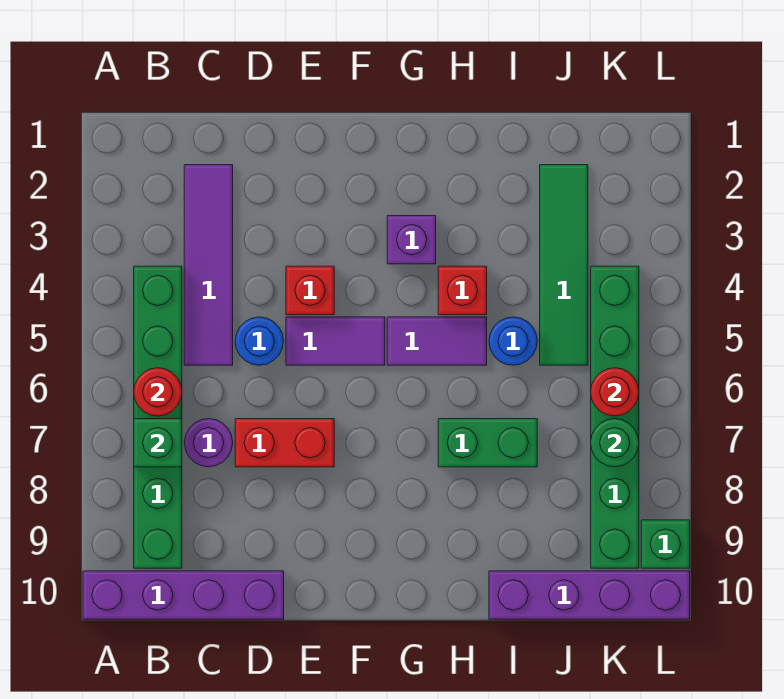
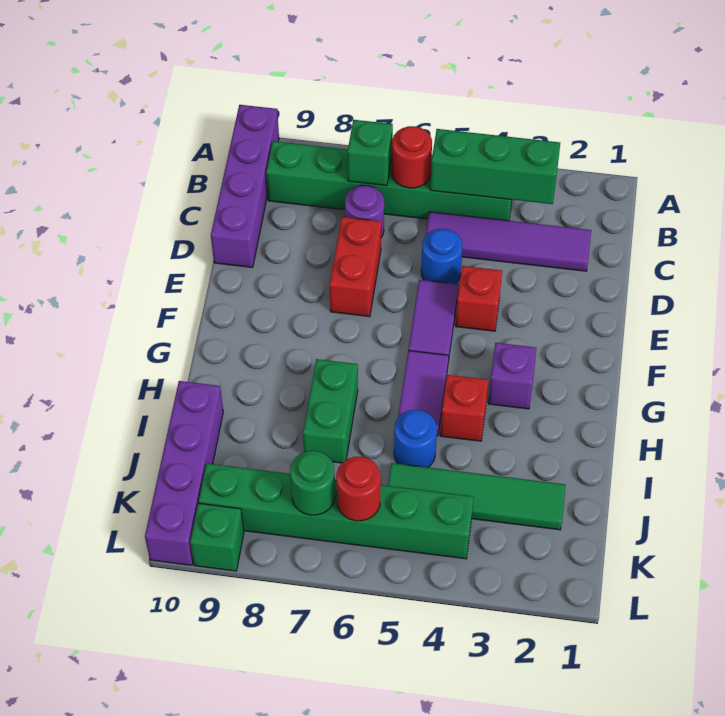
none -> green brick B3:B5 level 2

